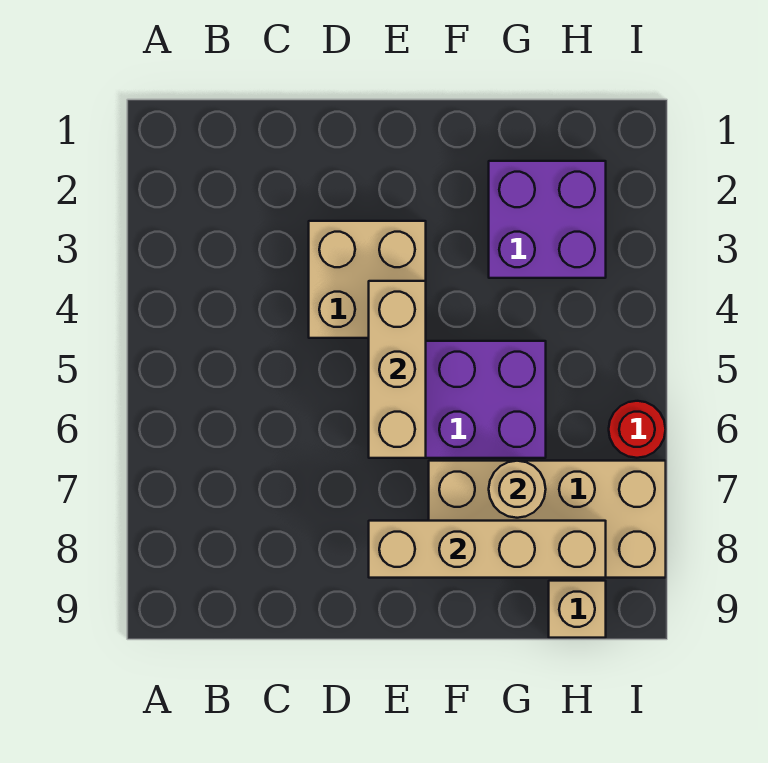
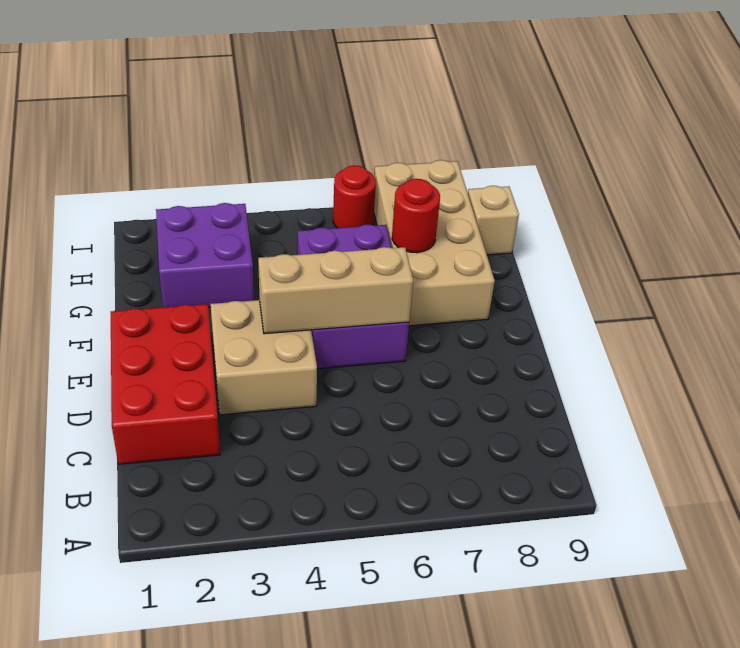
none -> red brick C1:E2 level 1
tan brick E8:H8 level 2 -> none
tan round brick G7 level 2 -> red round brick G7 level 2

